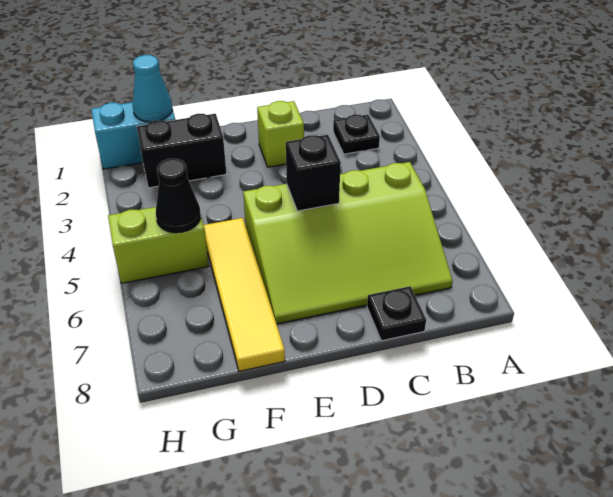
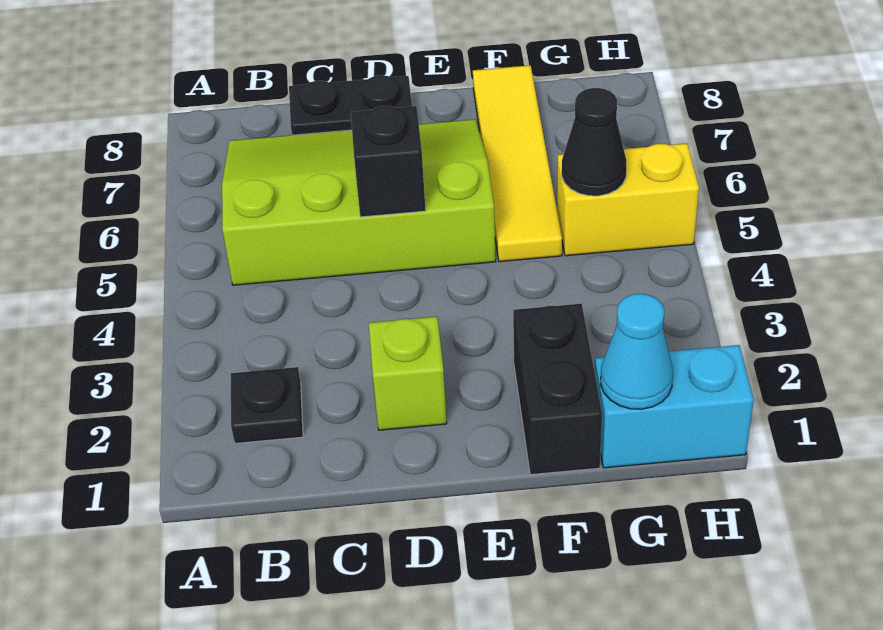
black plate C8 level 1 -> black plate C8:D8 level 1
black brick F2:G2 level 1 -> black brick F1:F2 level 1
lime brick G5:H5 level 1 -> yellow brick G5:H5 level 1

